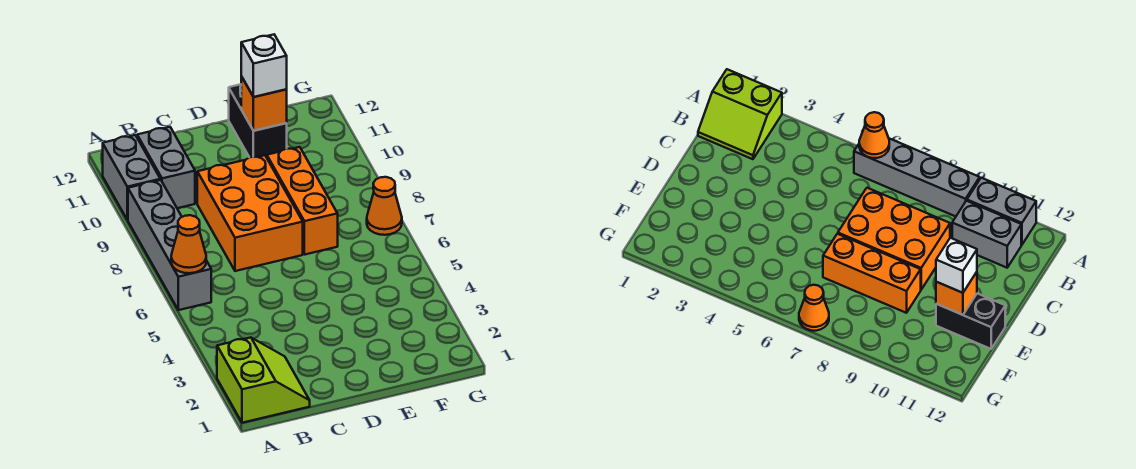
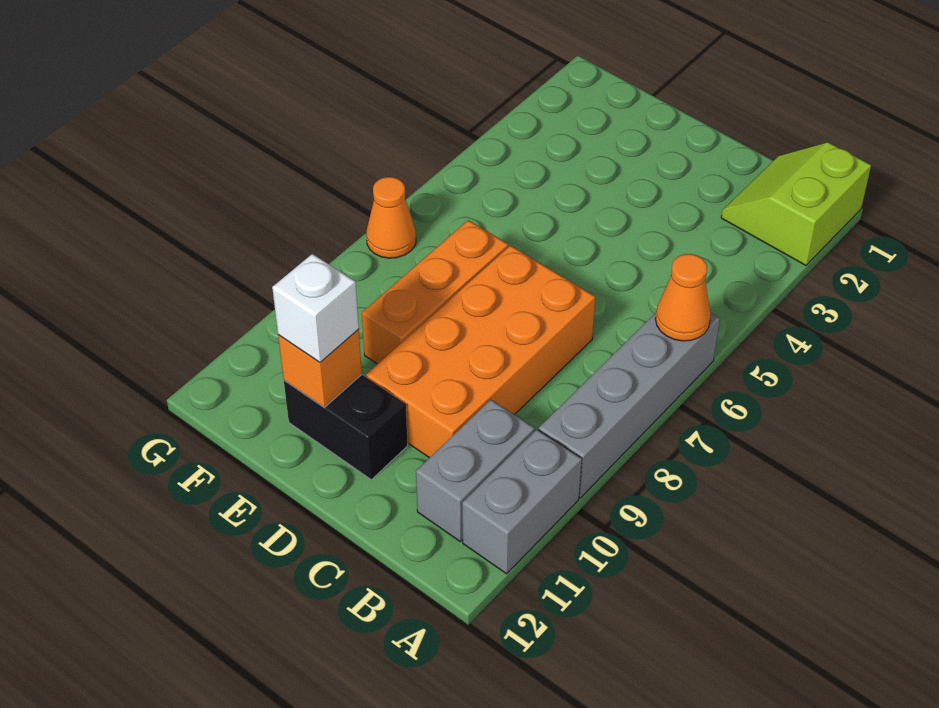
orange brick C7:D9 level 1 -> orange brick C7:D10 level 1
black brick E11:E12 level 1 -> black brick D11:E11 level 1

